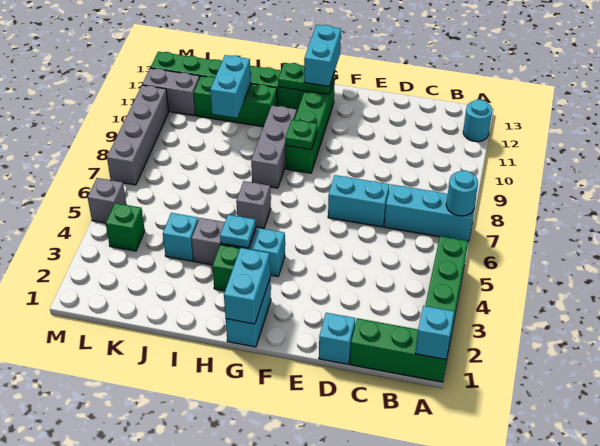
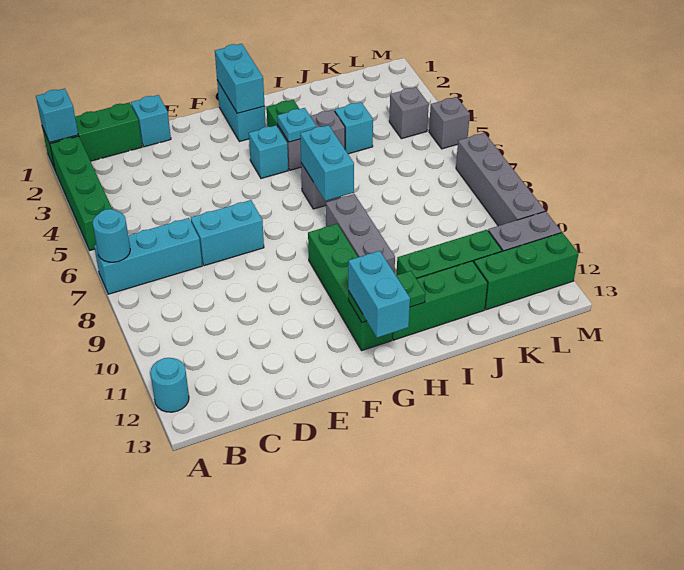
green plate G9 level 2 -> none
cyan brick J10:J11 level 2 -> cyan brick H6:H7 level 2
green brick L4 level 1 -> grey brick L4 level 1

